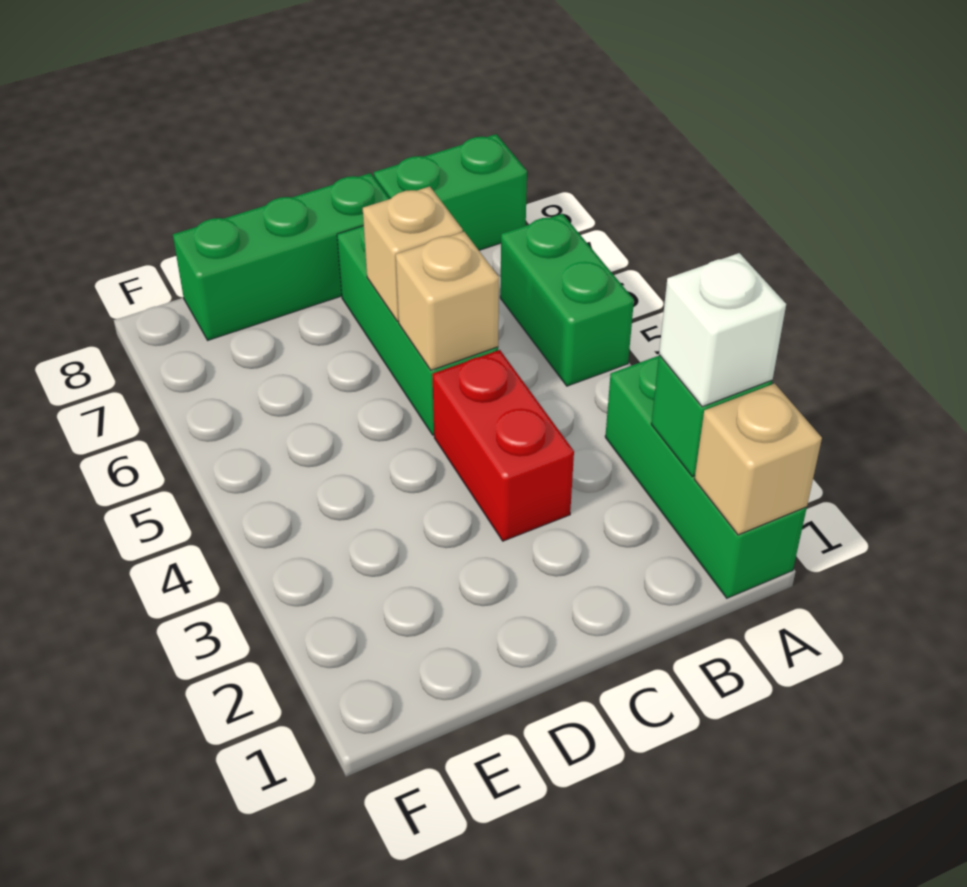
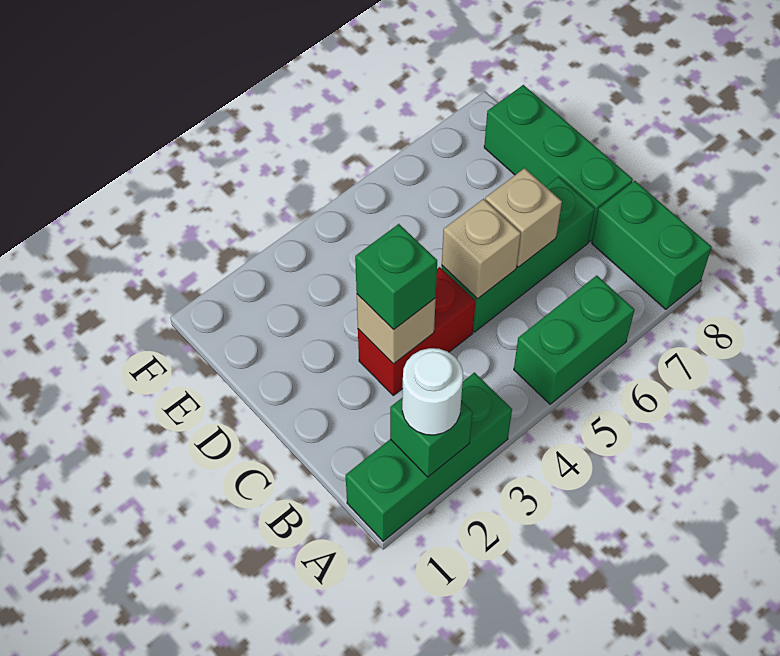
tan brick A1 level 2 -> tan brick C3 level 2
white brick A2 level 3 -> white round brick A2 level 3
none -> green brick C3 level 3

